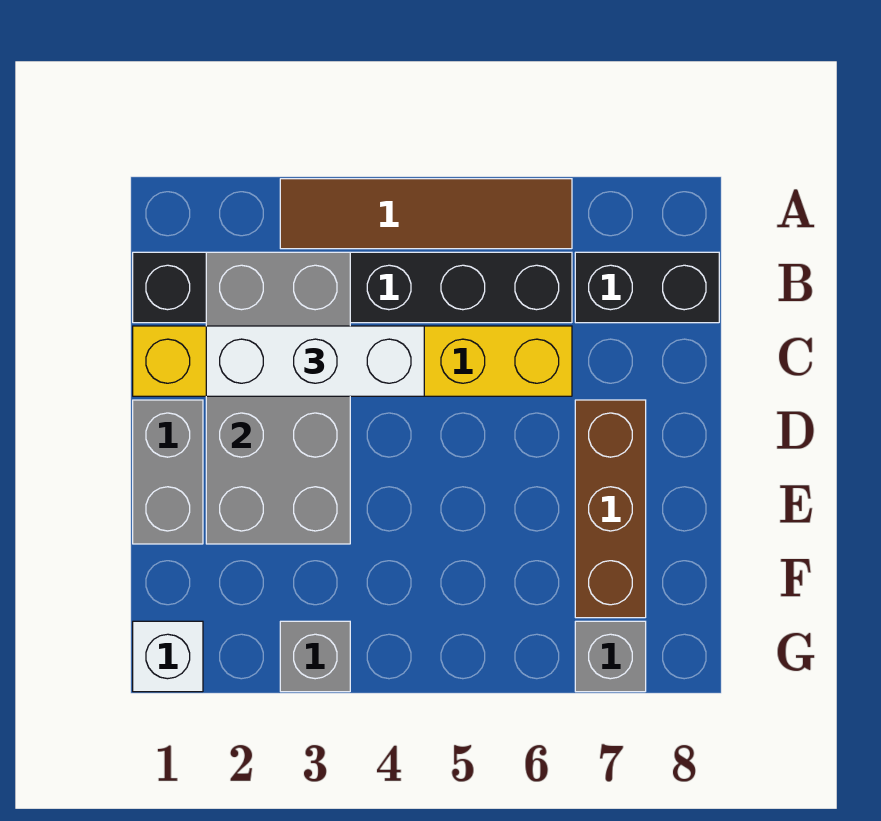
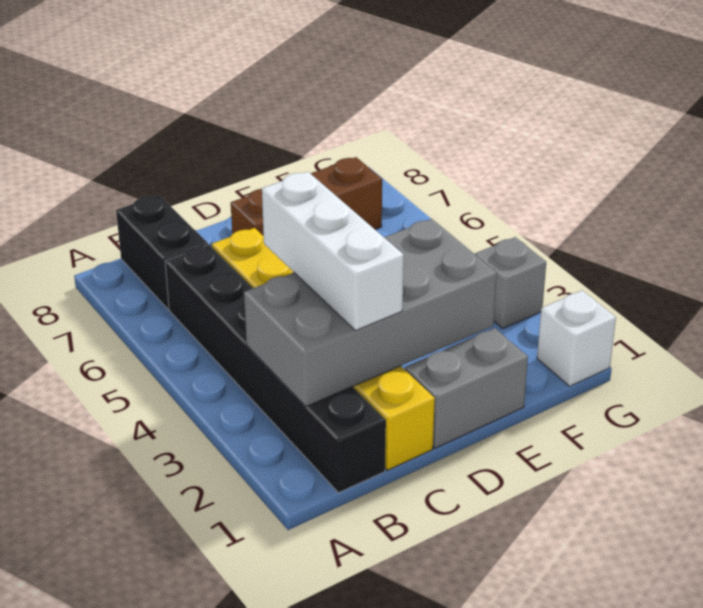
brown tile A3:A6 level 1 -> none
grey brick G7 level 1 -> none

